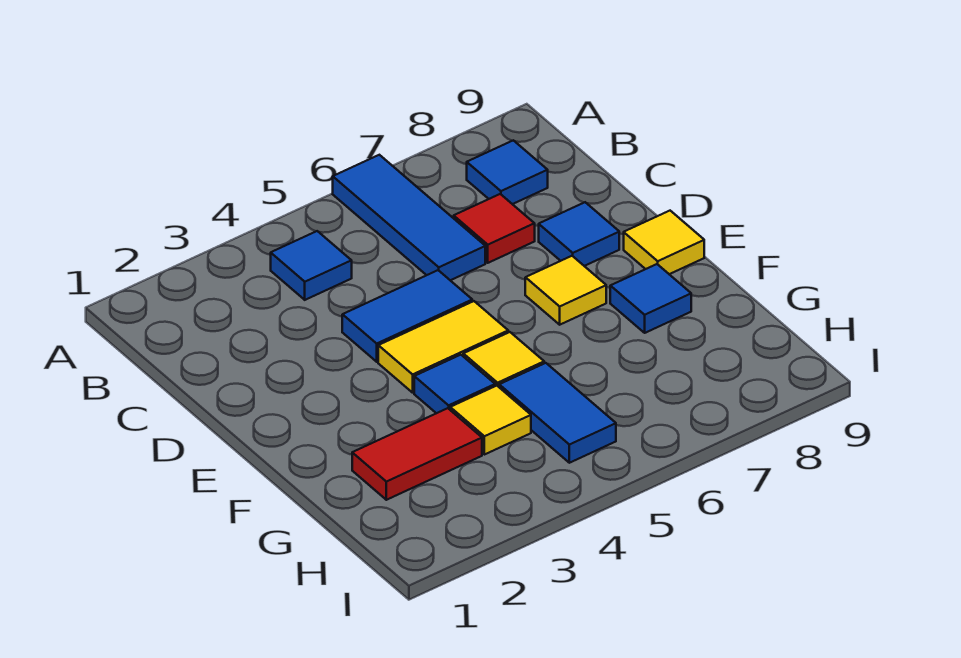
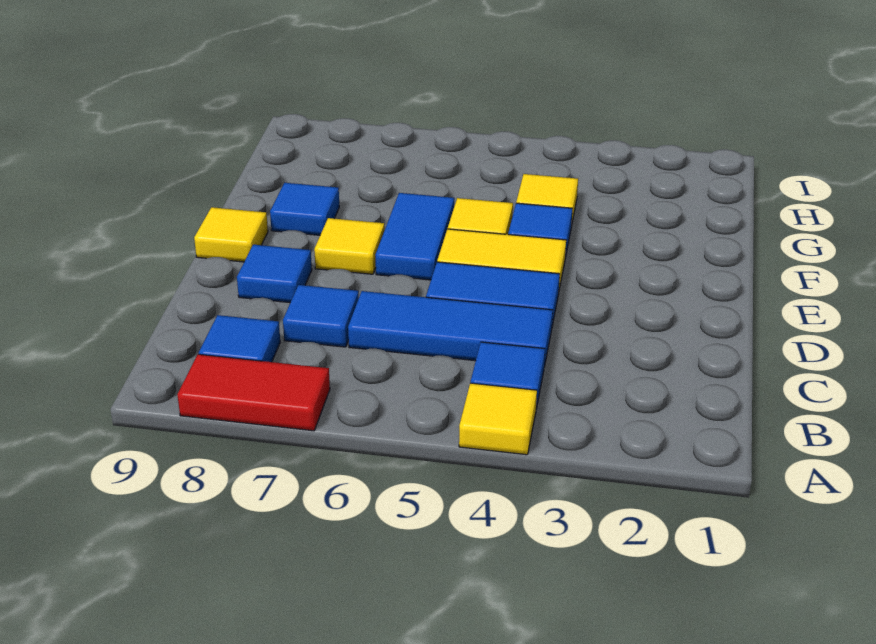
none -> yellow tile A4 level 1
blue tile A6:C6 level 1 -> blue tile C4:C6 level 1
red tile C7 level 1 -> blue tile C7 level 1
red tile G2:G3 level 1 -> red tile A7:A8 level 1
blue tile G5:H5 level 1 -> blue tile E6:F6 level 1

